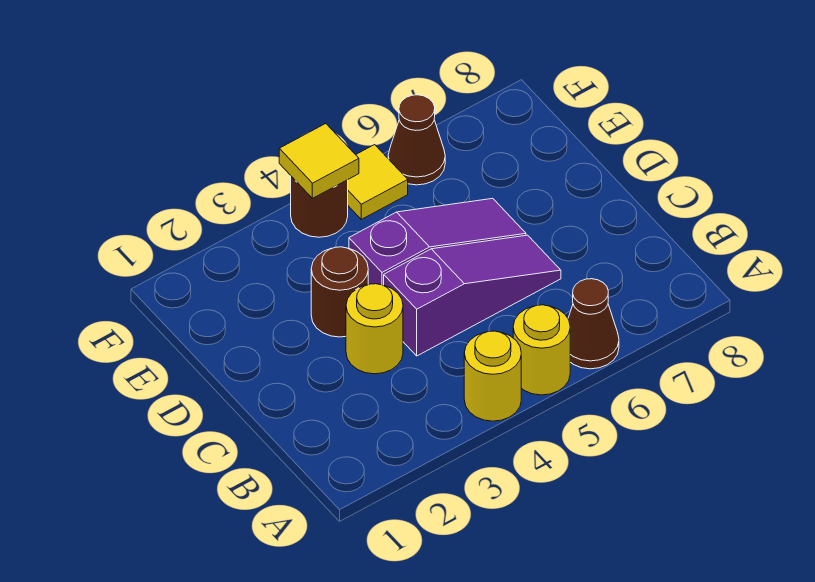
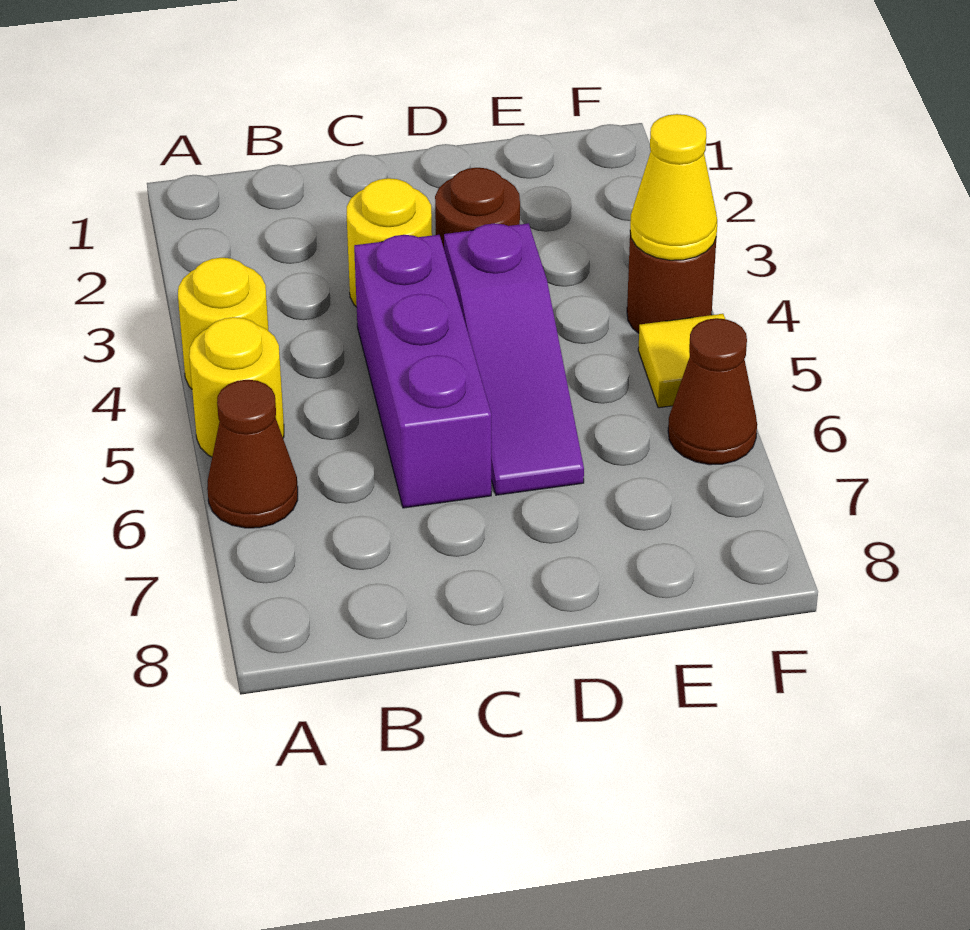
purple slope C4:C6 level 1 top 4 -> purple brick C4:C6 level 1
yellow tile F4 level 2 -> yellow cone F4 level 2

